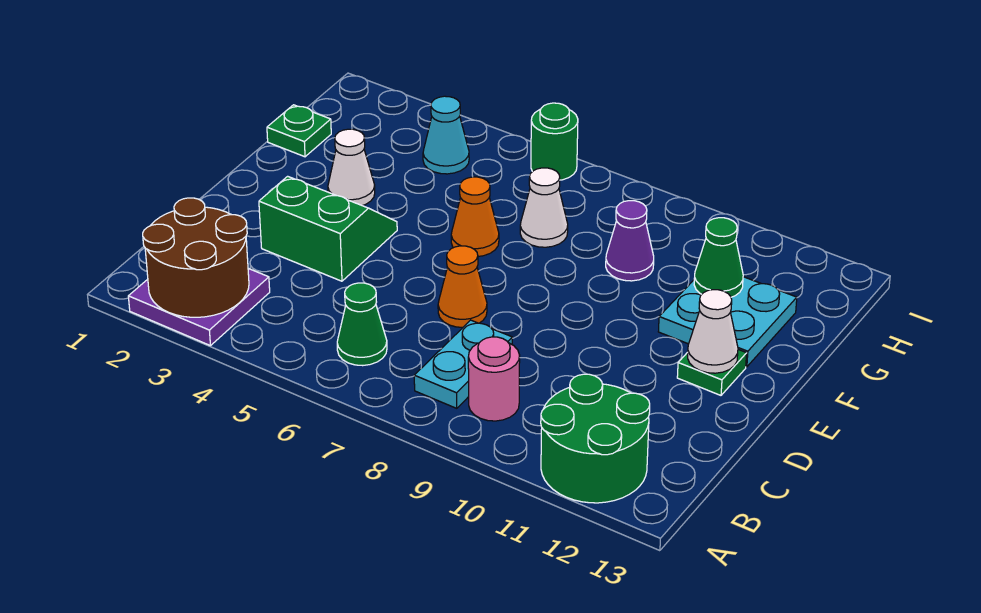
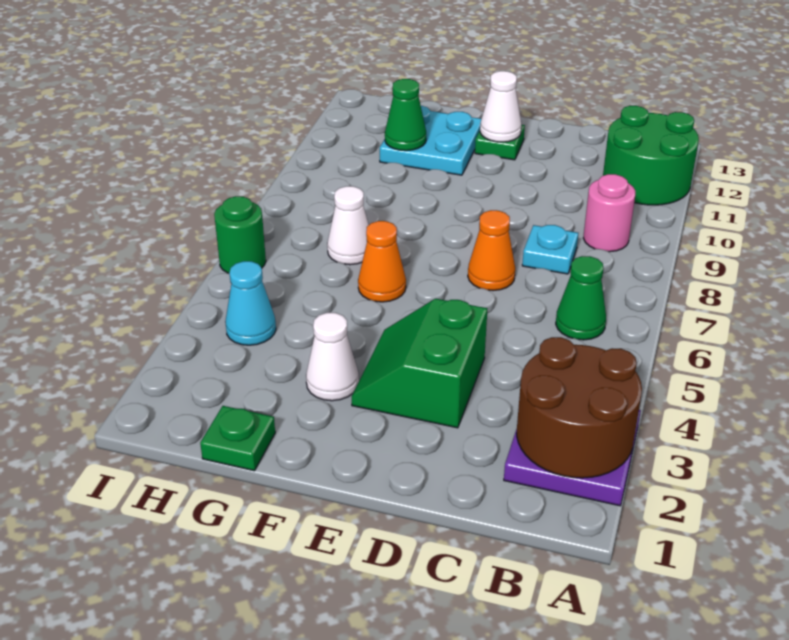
cyan plate B8:C8 level 1 -> cyan plate C8 level 1
purple cone G9 level 1 -> none

